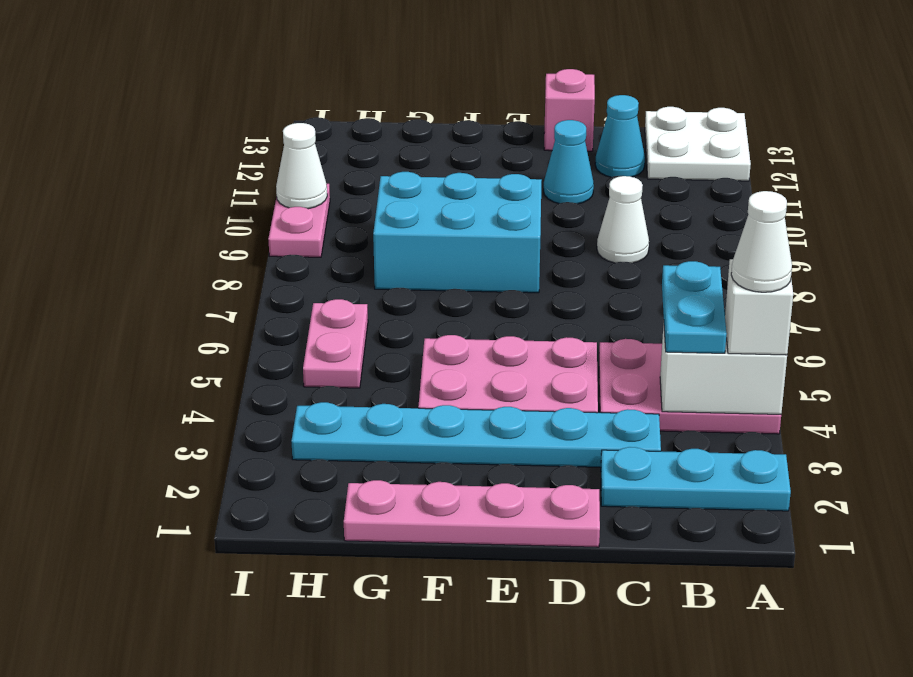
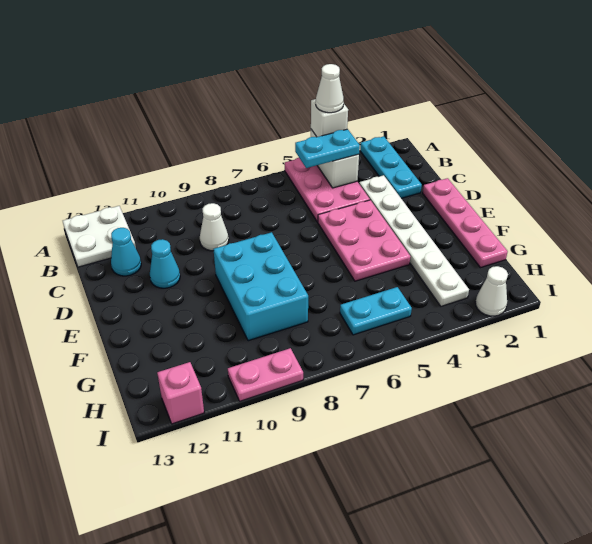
cyan plate C3:H3 level 1 -> white plate C3:H3 level 1
pink brick D13 level 1 -> pink brick I12 level 1
pink plate H5:H6 level 1 -> cyan plate H5:H6 level 1
white cone I10 level 2 -> white cone I2 level 1

